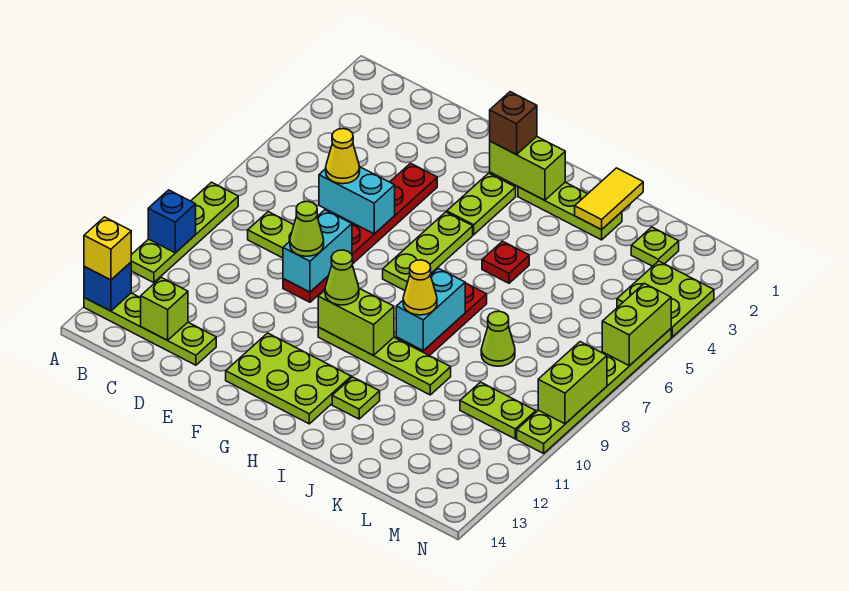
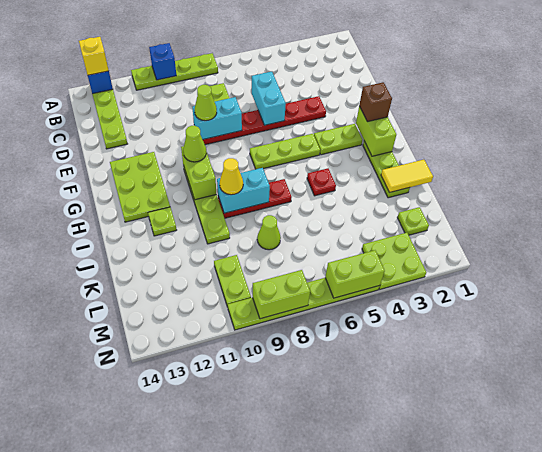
lime brick C13 level 2 -> none
yellow cone D6 level 3 -> none

